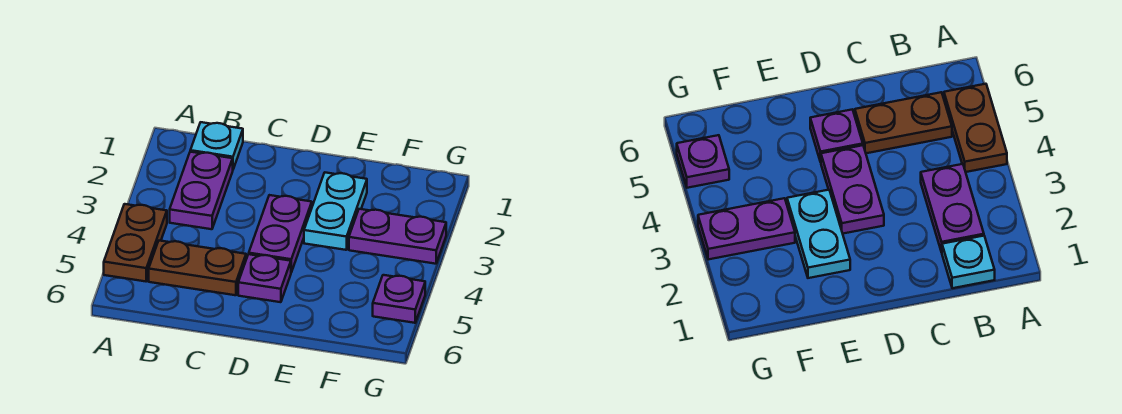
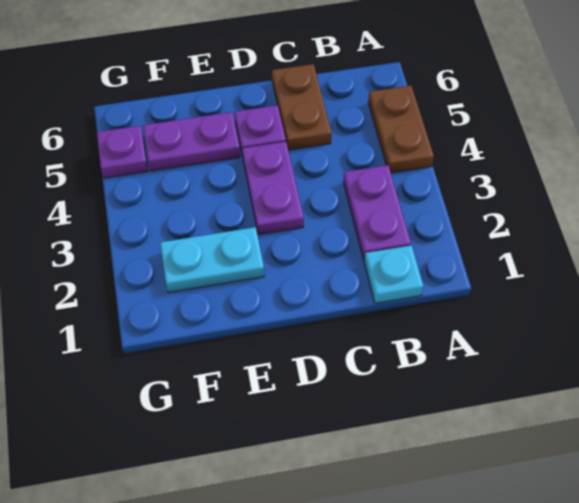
brown plate B5:C5 level 1 -> brown plate C5:C6 level 1
cyan plate E2:E3 level 1 -> cyan plate E2:F2 level 1
purple plate F3:G3 level 1 -> purple plate E5:F5 level 1

